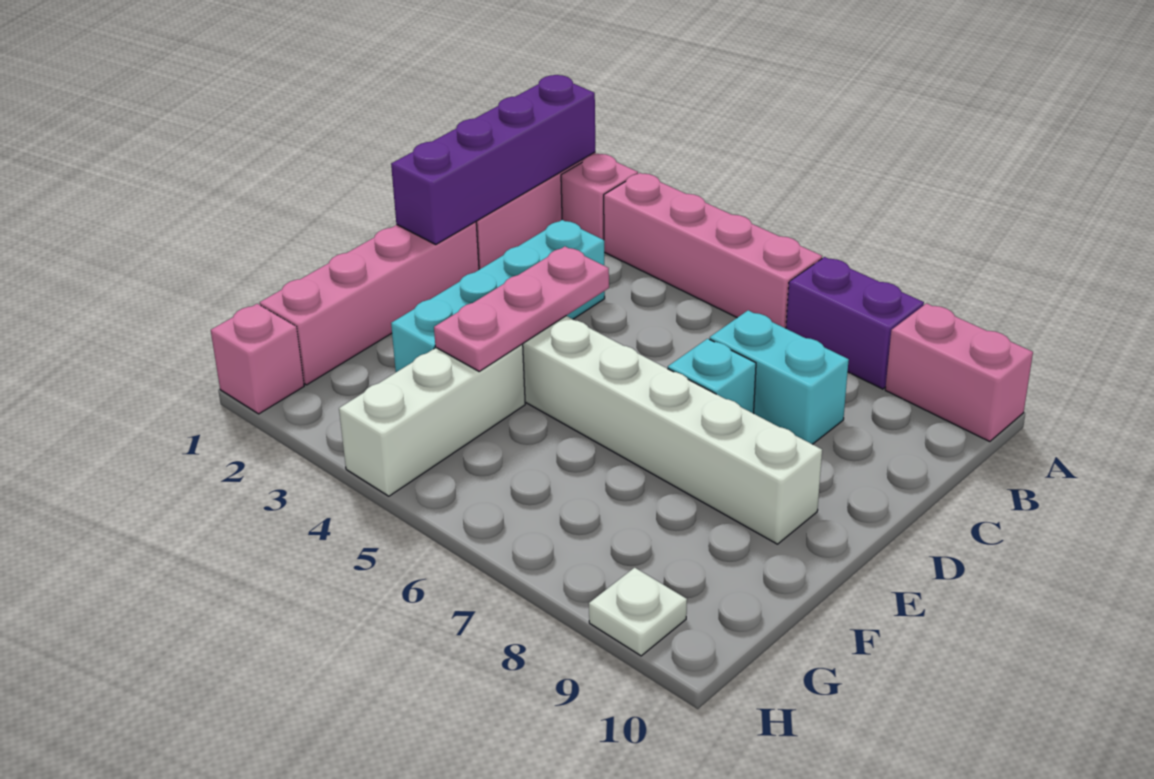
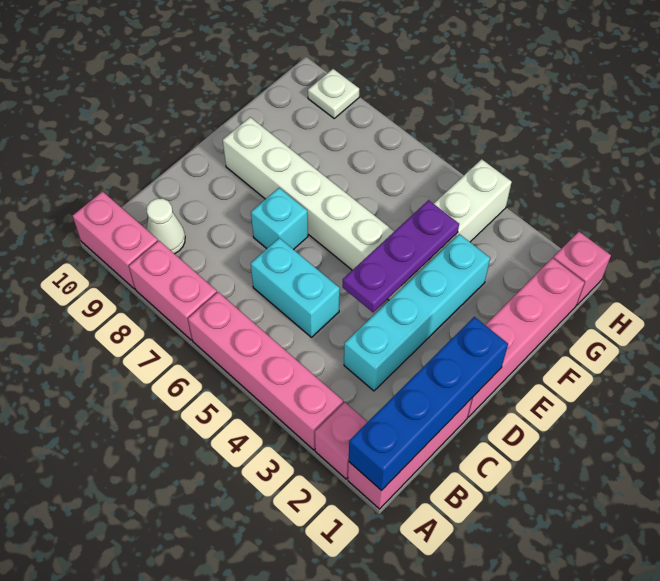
purple brick A1:D1 level 2 -> blue brick A1:D1 level 2
purple brick A7:A8 level 1 -> pink brick A7:A8 level 1
none -> white cone B9 level 1
cyan brick C7:C8 level 1 -> cyan brick C5:C6 level 1
pink plate D4:F4 level 2 -> purple plate D4:F4 level 2

